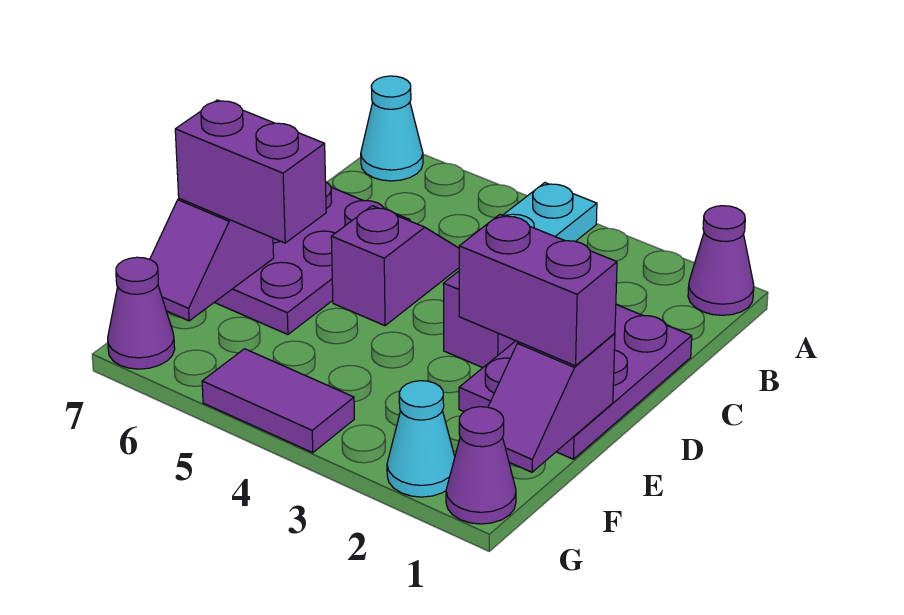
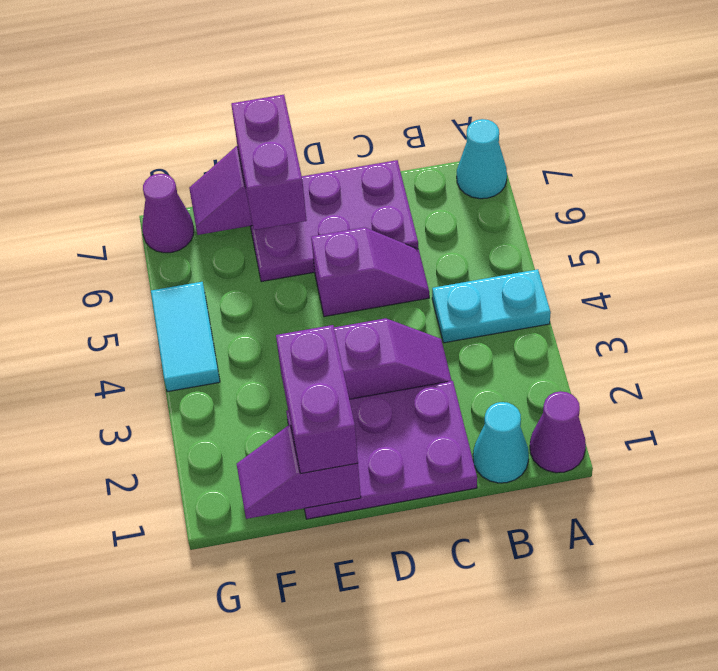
purple cone G1 level 1 -> none
cyan cone G2 level 1 -> cyan cone B1 level 1
purple tile G4:G5 level 1 -> cyan tile G4:G5 level 1

